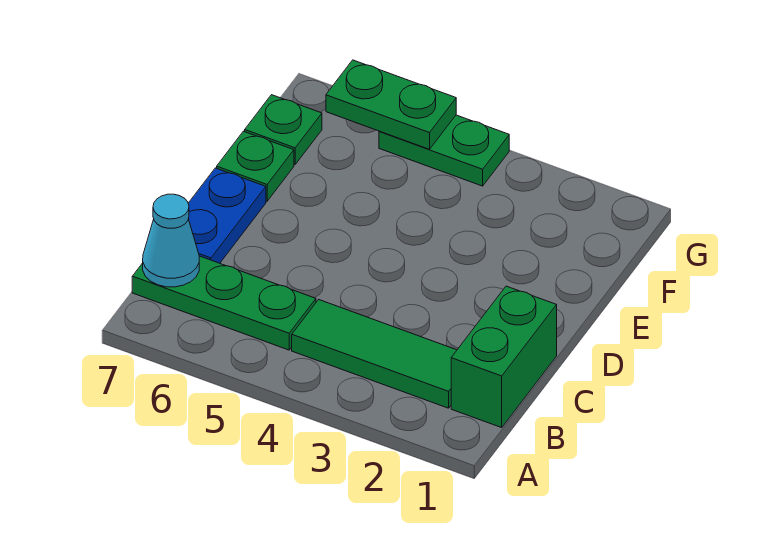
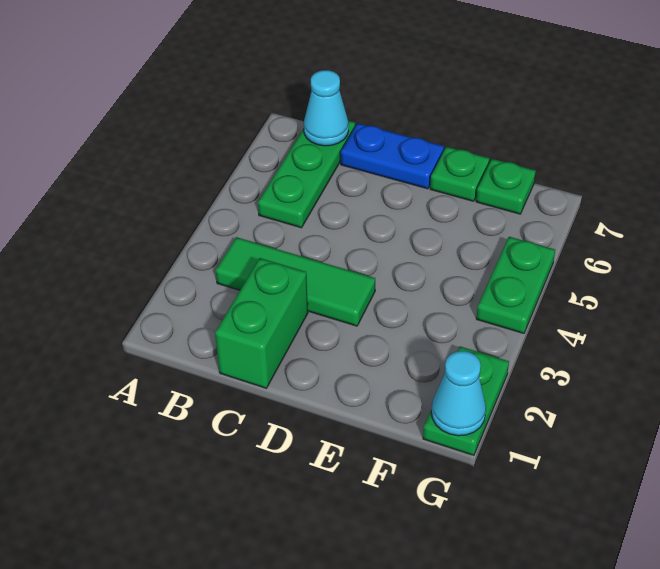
green brick B1:C1 level 1 -> green brick C1:C2 level 1
green tile B2:B4 level 1 -> green tile B3:D3 level 1
none -> cyan cone G1 level 2
green plate G5:G6 level 2 -> green plate G1:G2 level 1

